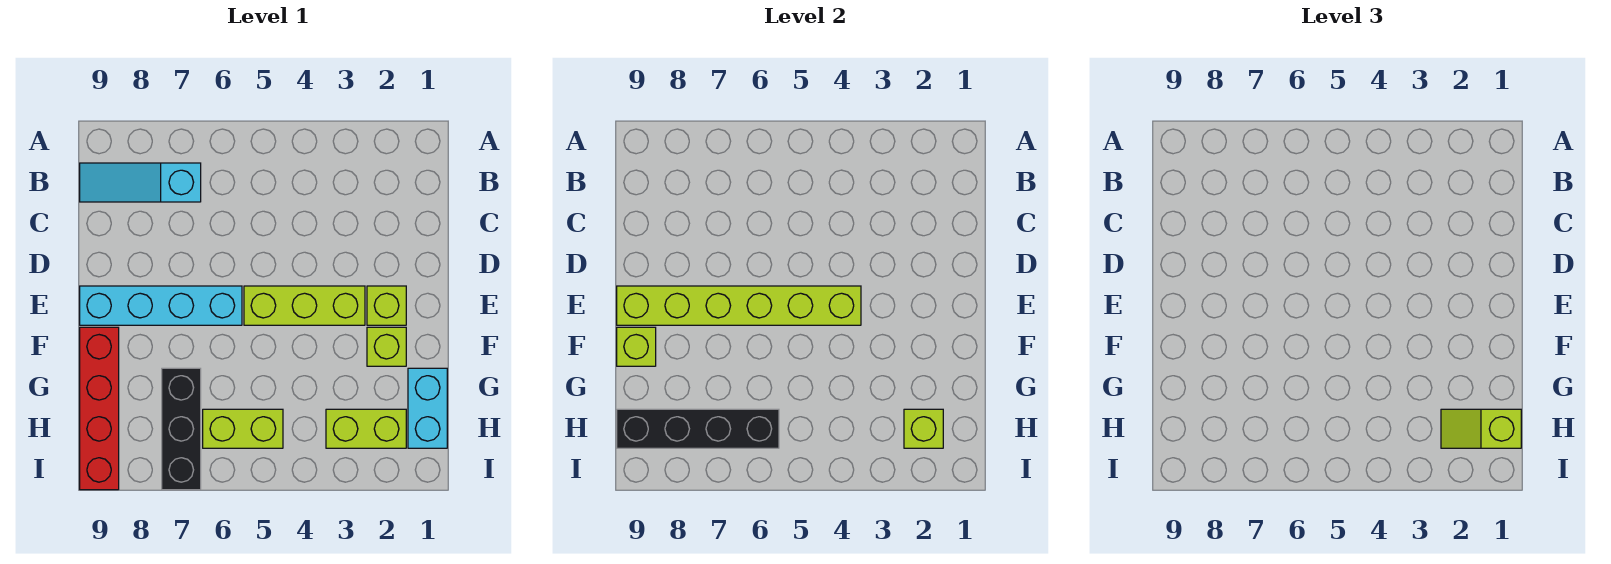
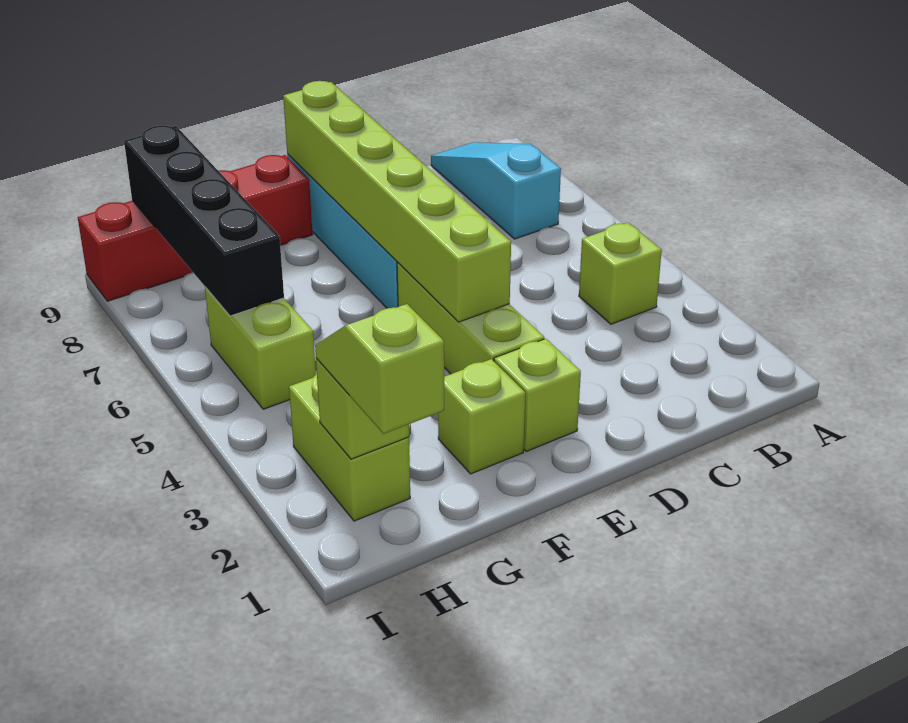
lime brick F9 level 2 -> lime brick B4 level 1
cyan brick G1:H1 level 1 -> none
black brick G7:I7 level 1 -> none

